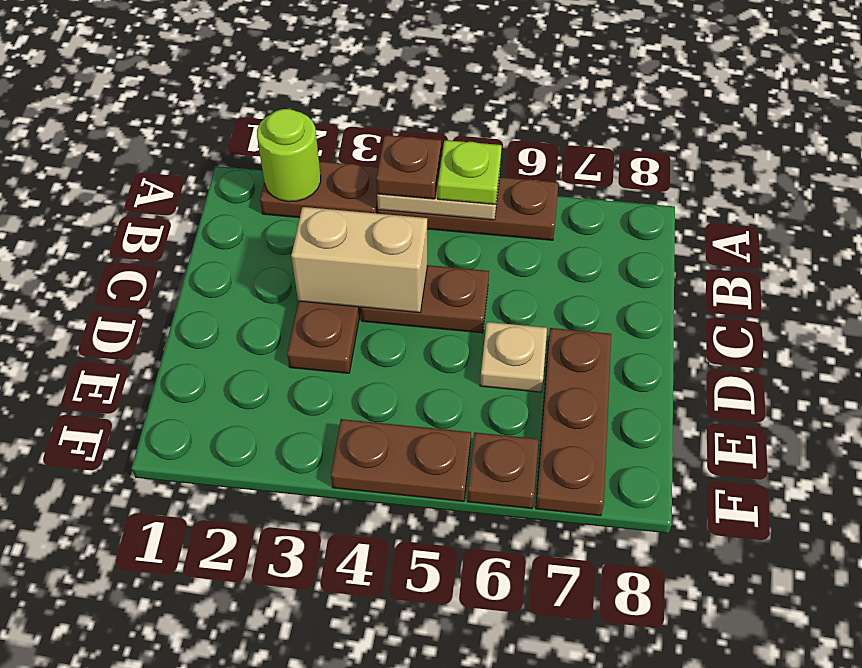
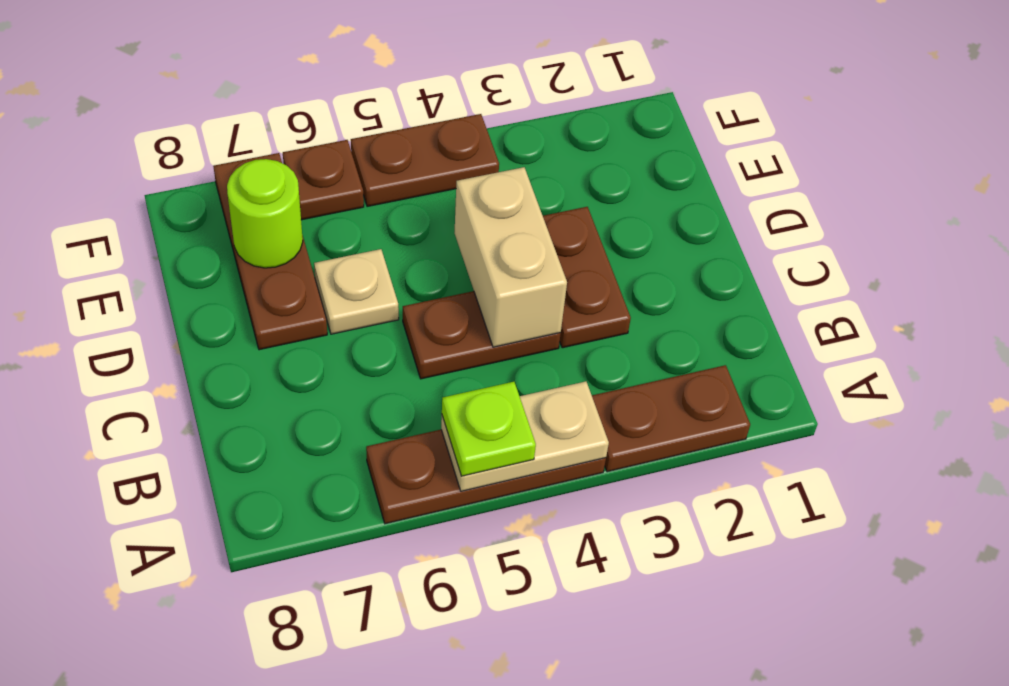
lime round brick A2 level 2 -> lime round brick E7 level 2
brown plate A4 level 3 -> none
tan brick C3:C4 level 2 -> tan brick C4:D4 level 2

